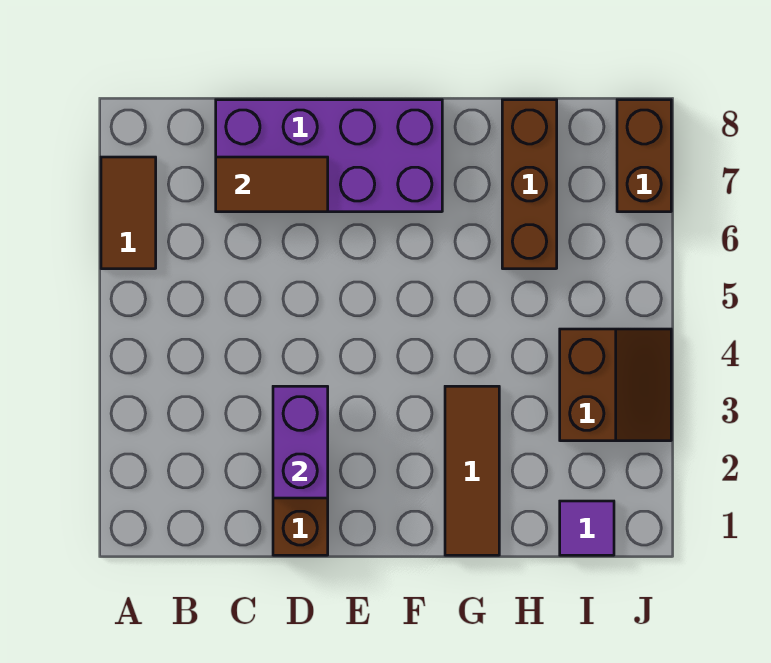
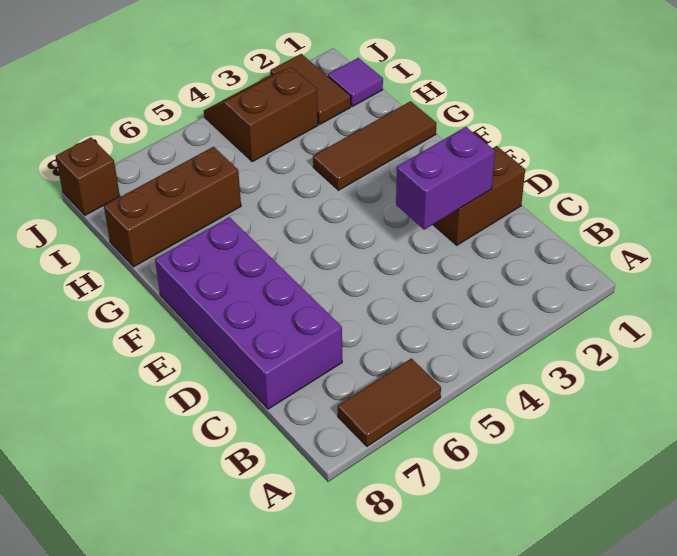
brown tile C7:D7 level 2 -> brown tile I2:J2 level 1
brown brick J7:J8 level 1 -> brown brick J8 level 1

